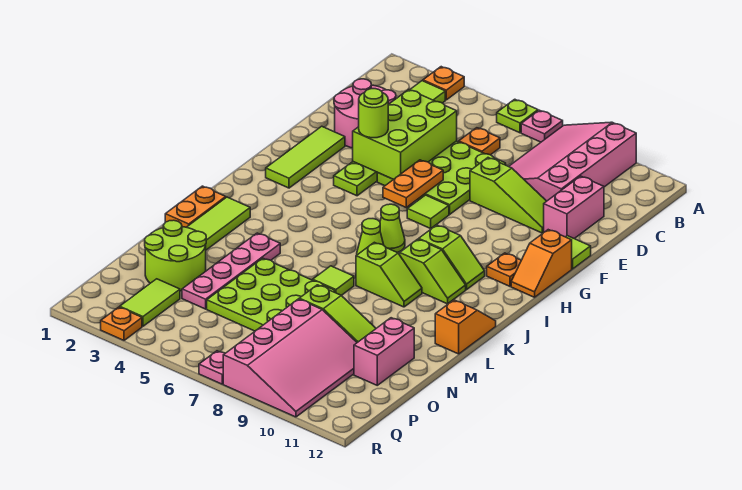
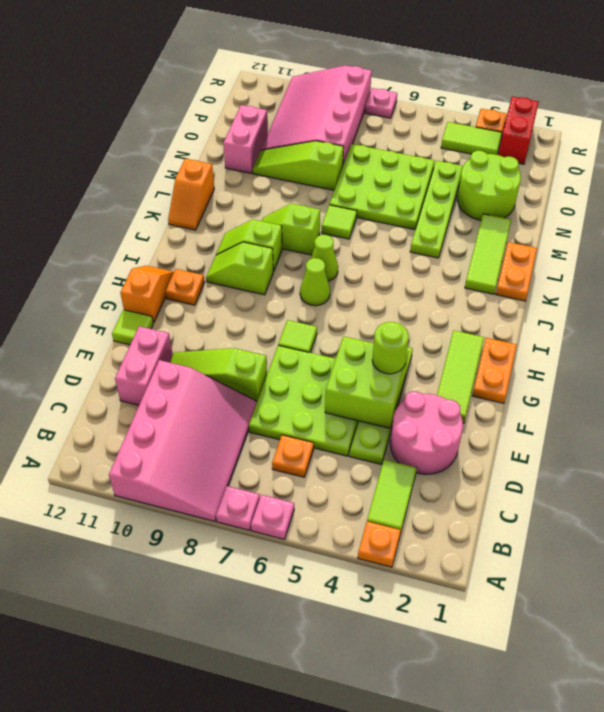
lime plate A6 level 1 -> pink plate A6 level 1
lime brick D4:F5 level 2 -> lime brick E4:F5 level 2
orange plate F6:G6 level 2 -> orange plate G1:H1 level 1
pink plate L4:O4 level 1 -> lime plate L4:O4 level 1
lime tile P3:Q3 level 1 -> lime tile Q3:Q4 level 1
none -> red brick Q2:R2 level 1

